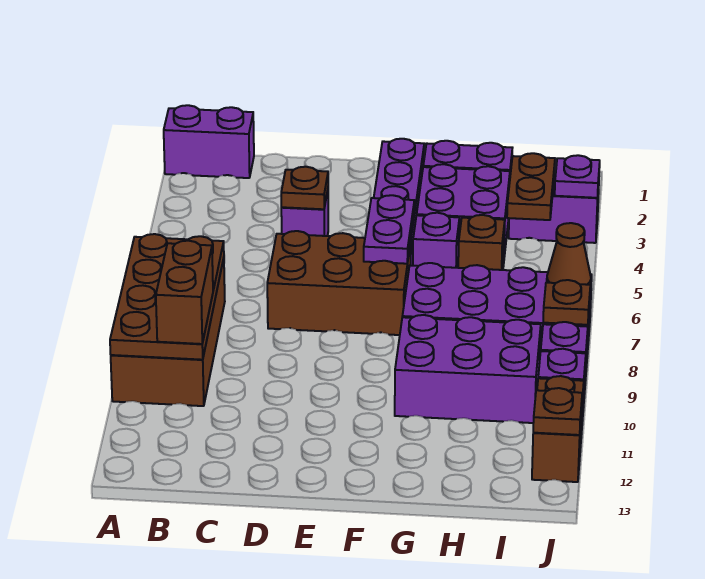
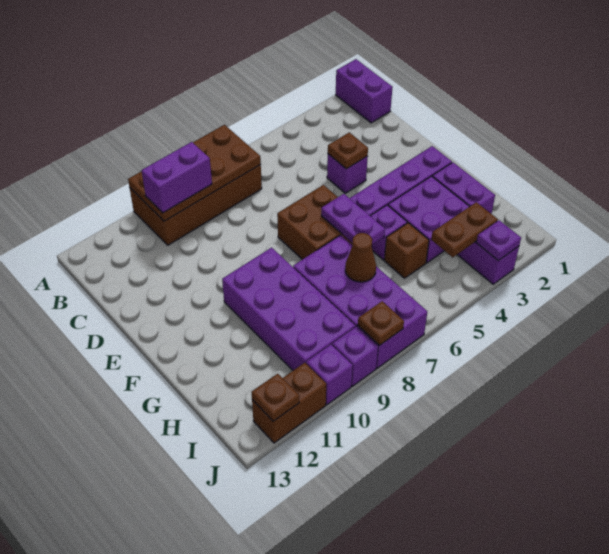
brown brick B9:B10 level 3 -> purple brick B9:B10 level 3
brown brick D6:F7 level 1 -> brown brick E6:F7 level 1
purple plate F5:F6 level 2 -> purple plate F6:G6 level 2
purple brick G9:I10 level 1 -> purple brick F9:I10 level 1
brown cone J7 level 2 -> brown cone H7 level 2

